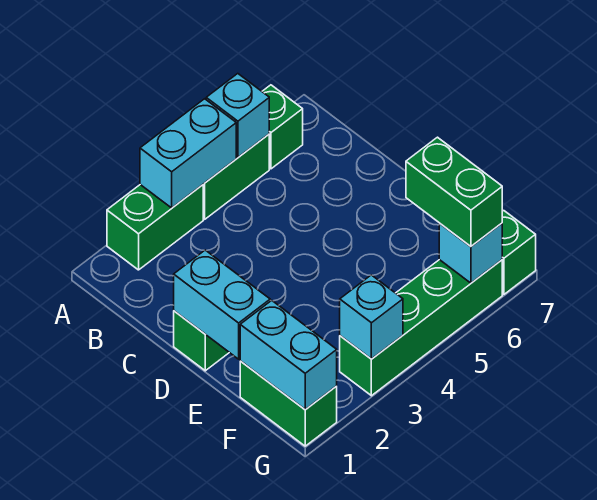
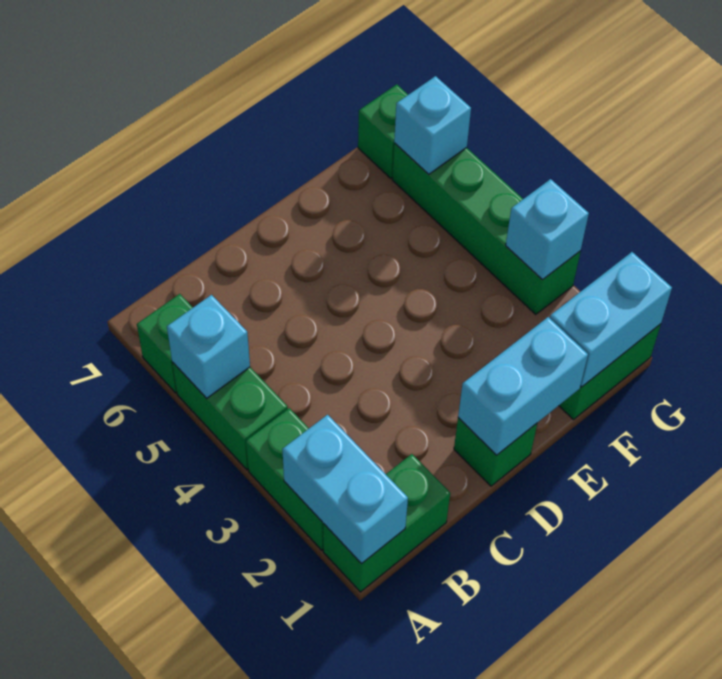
cyan brick A3:A4 level 2 -> cyan brick A1:A2 level 2
green brick F6:G6 level 3 -> green brick A1:B1 level 1

